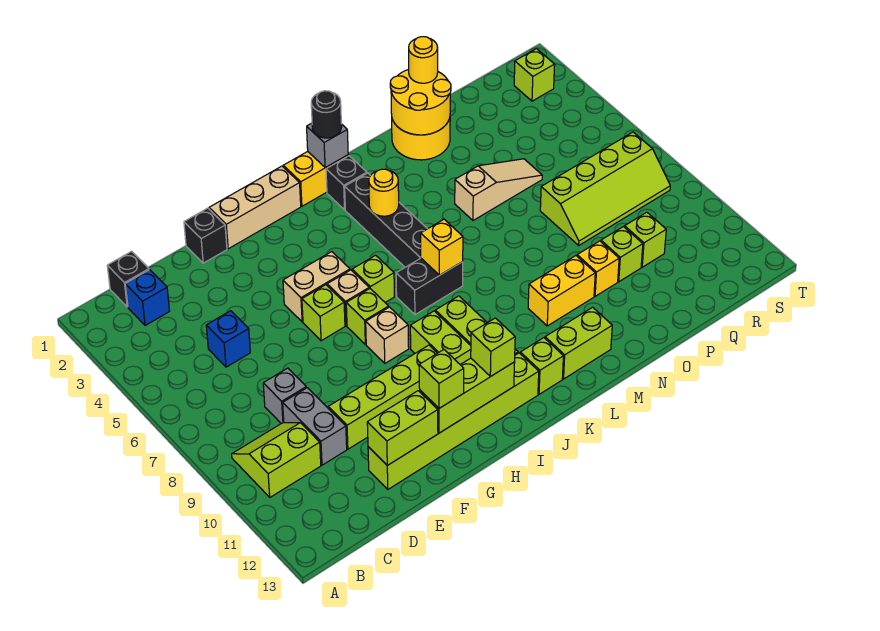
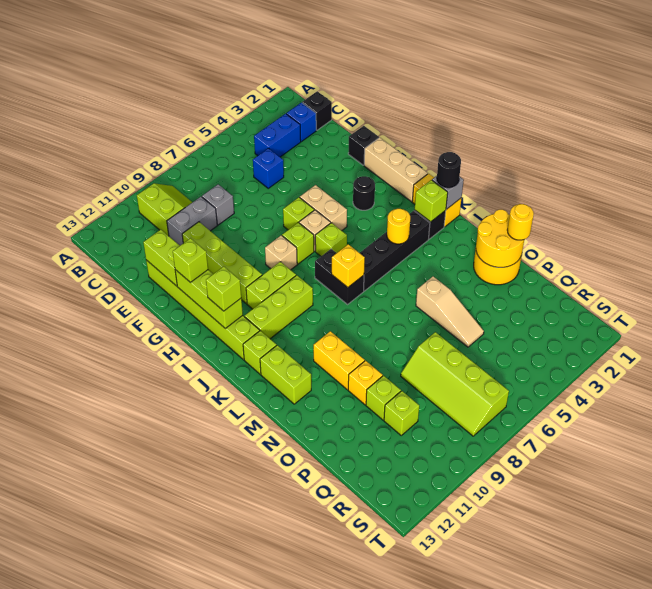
none -> blue brick C3:C4 level 1
none -> black round brick H3 level 1
lime brick S2 level 1 -> lime brick K2 level 2

